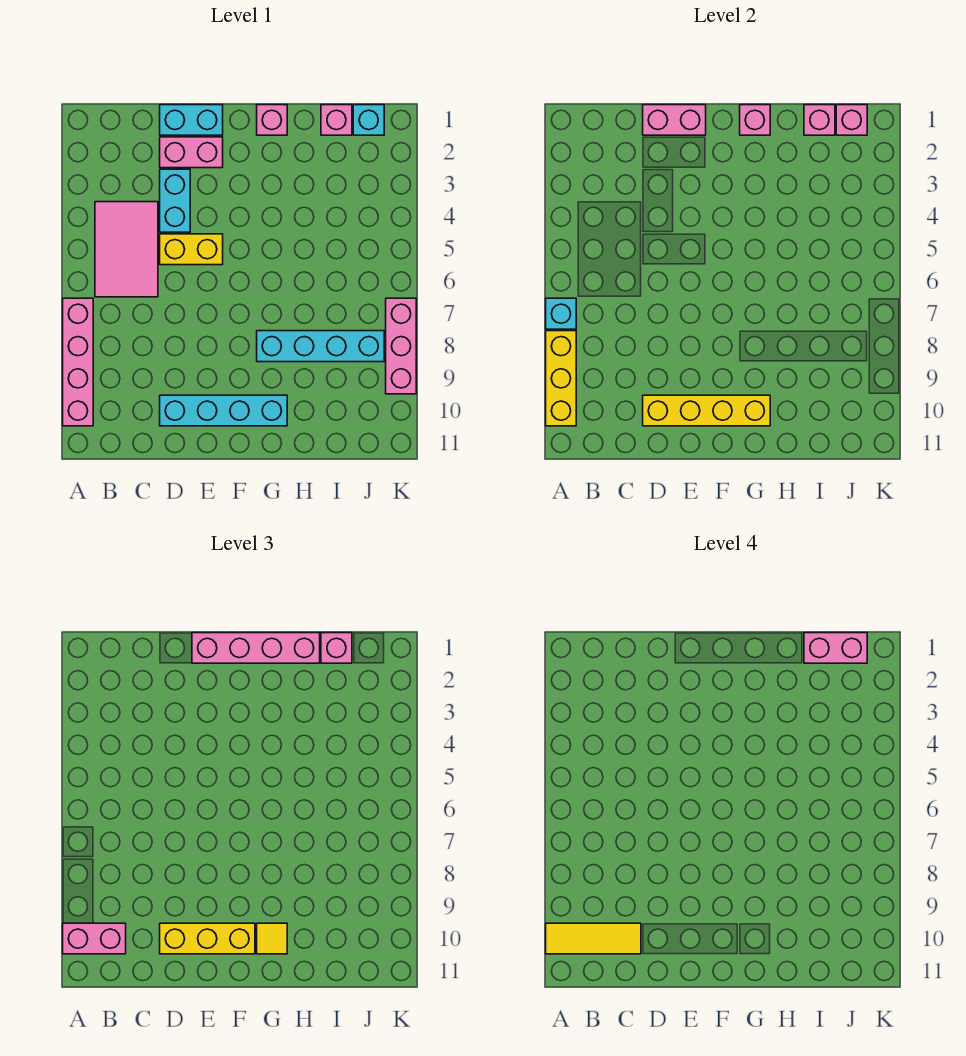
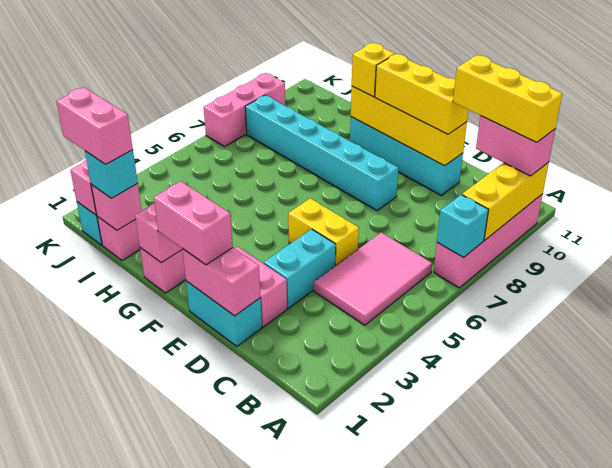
yellow tile A10:C10 level 4 -> yellow brick A10:C10 level 4
pink brick E1:H1 level 3 -> pink brick E1:F1 level 3
cyan brick G8:J8 level 1 -> cyan brick E8:J8 level 1
yellow tile G10 level 3 -> yellow brick G10 level 3
pink brick I1 level 3 -> cyan brick I1 level 3

